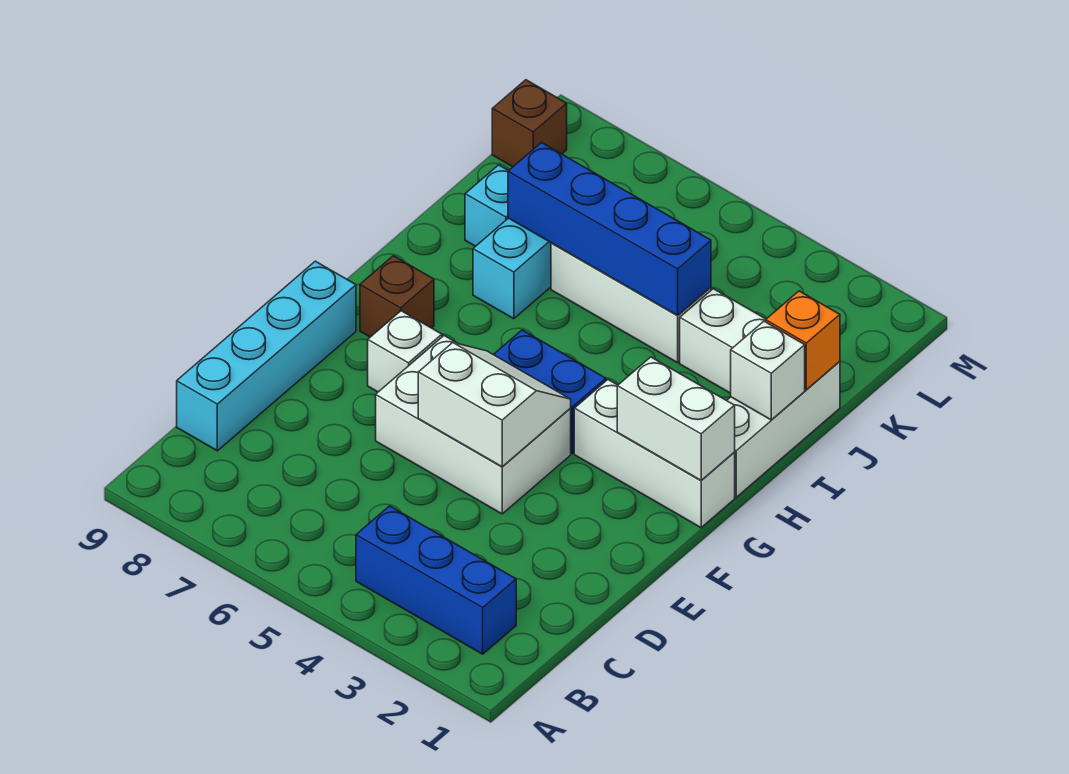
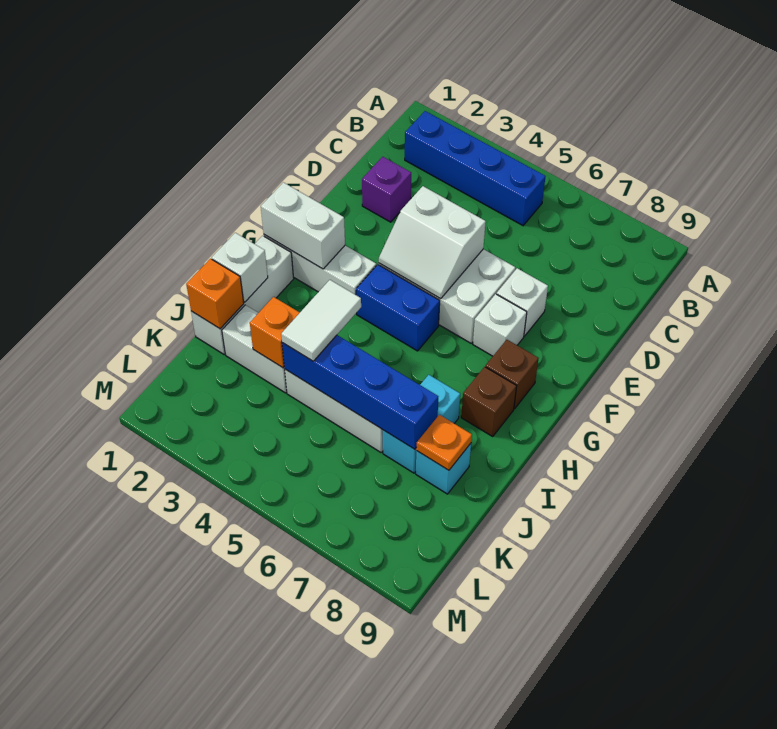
blue brick B2:B4 level 1 -> blue brick B2:B5 level 1
cyan brick C9:F9 level 1 -> none
none -> purple brick D2 level 1
none -> white brick E7 level 1
none -> white tile I4:J4 level 3
none -> orange brick J3 level 2
none -> orange plate J8 level 2
brown brick L9 level 1 -> brown brick H8 level 1

